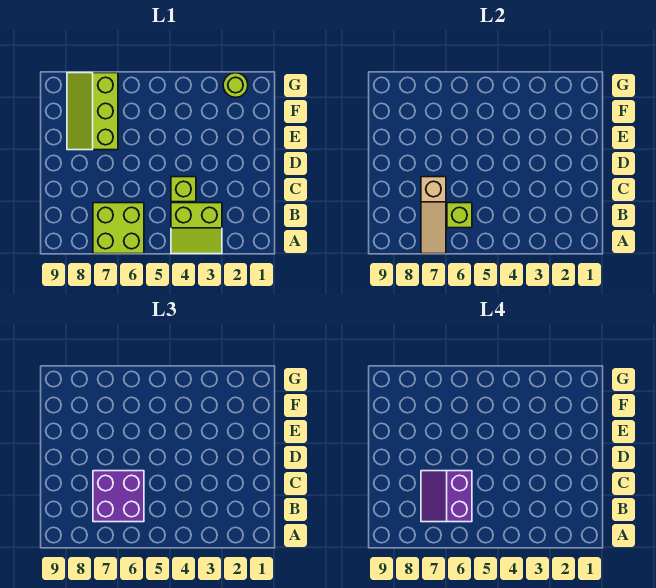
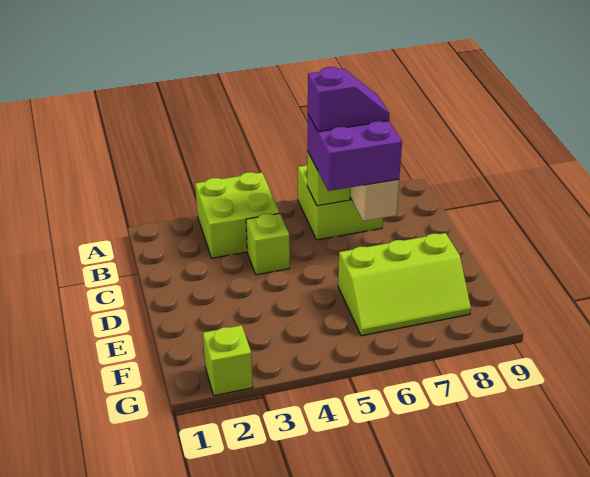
lime slope A3:B4 level 1 top B -> lime brick A3:B4 level 1
purple slope B6:C7 level 4 top 6 -> purple slope B6:B7 level 4 top 6
lime slope E7:G8 level 1 top 7 -> lime slope E6:F8 level 1 top E
lime round brick G2 level 1 -> lime brick G2 level 1

